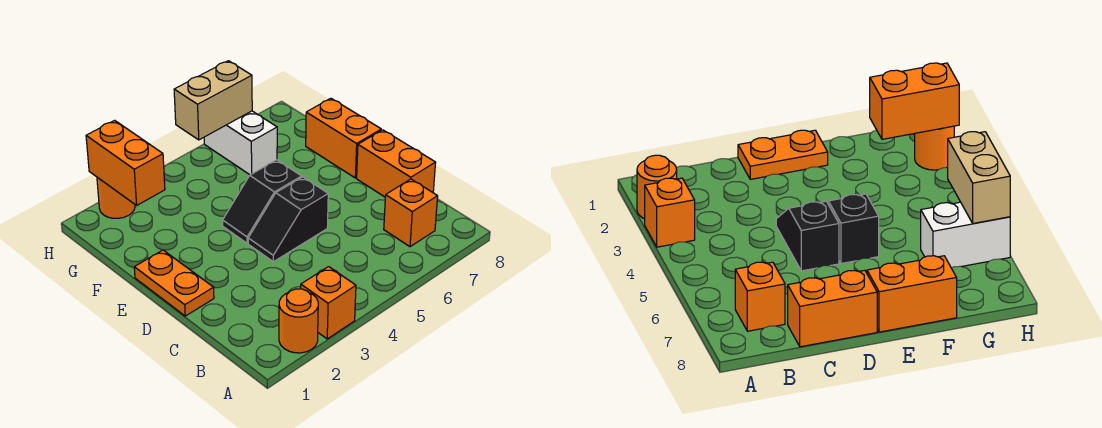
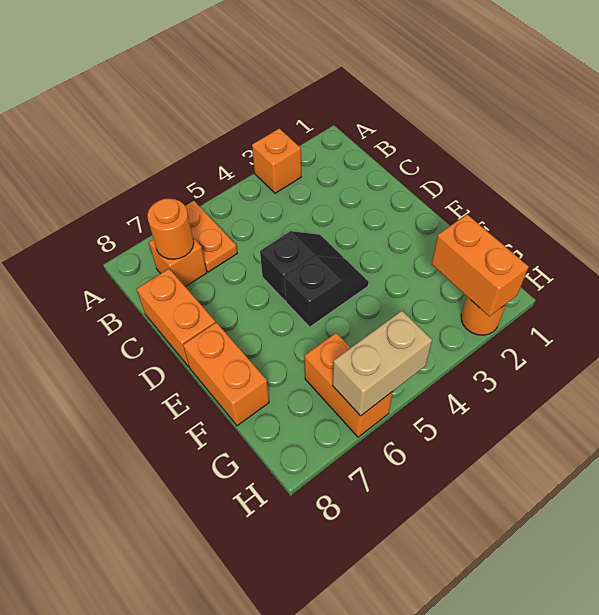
orange round brick A2 level 1 -> orange round brick B7 level 2
orange plate D1:E1 level 1 -> orange plate A6:B6 level 1
white brick G6:H6 level 1 -> orange brick G6:H6 level 1

